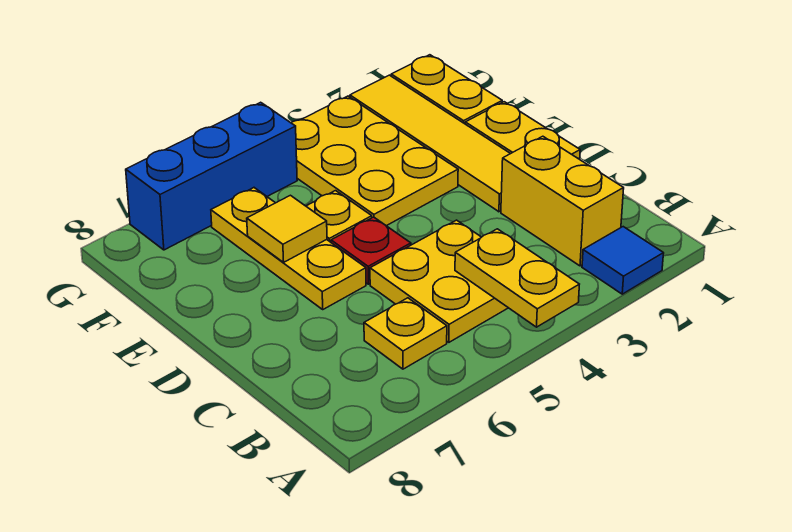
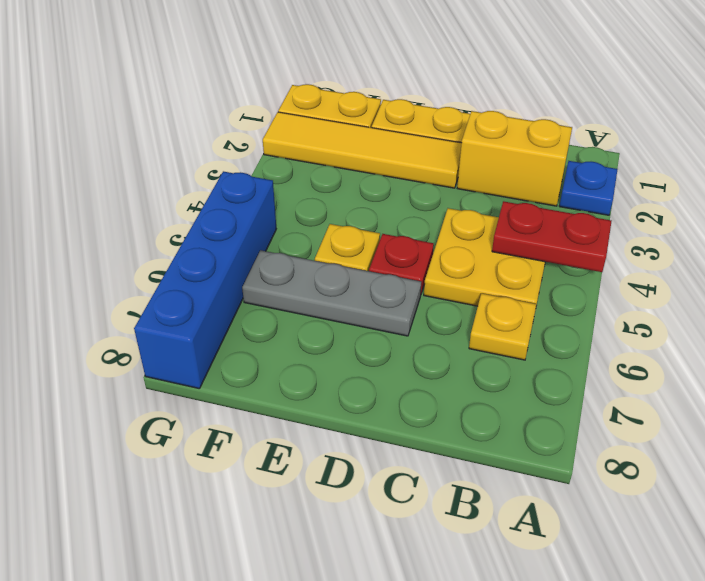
blue tile A2 level 1 -> blue plate A2 level 1
yellow plate A4:B4 level 2 -> red plate A4:B4 level 2
yellow plate D6:F6 level 1 -> grey plate D6:F6 level 1
yellow plate E3:G4 level 1 -> none
yellow tile E6 level 2 -> none
blue brick G5:G7 level 1 -> blue brick G5:G8 level 1

